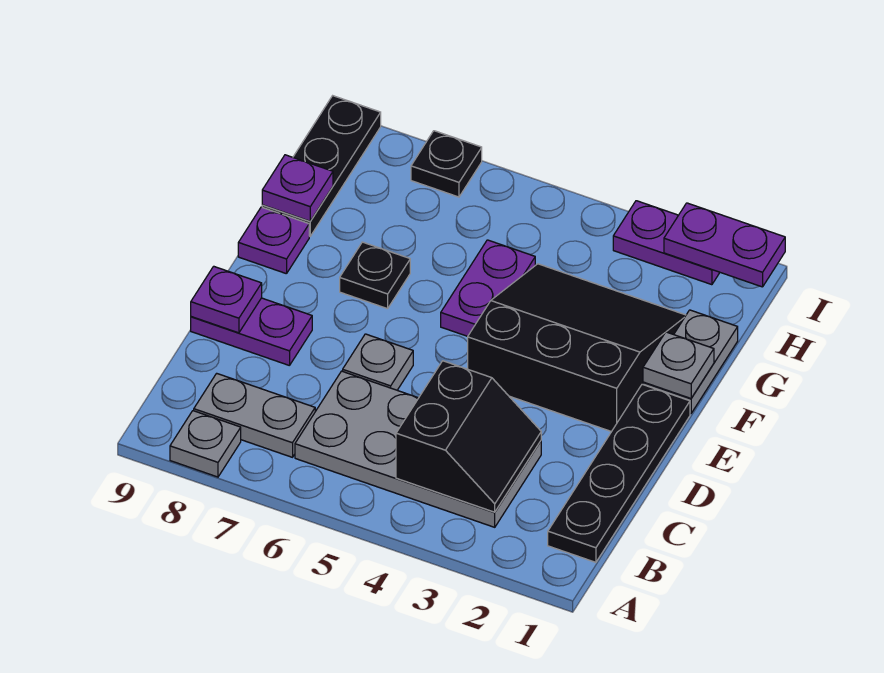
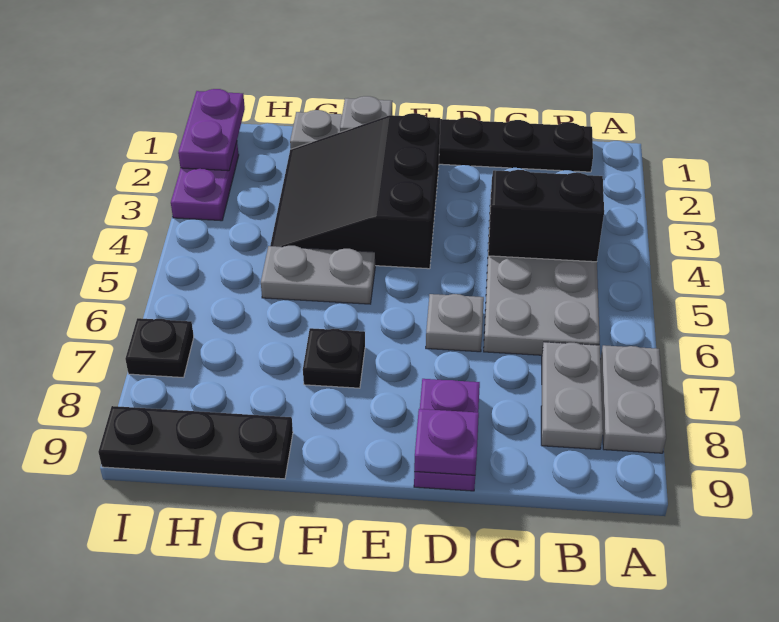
grey plate A8 level 1 -> grey plate A7:A8 level 1
purple plate F5:G5 level 1 -> grey plate F5:G5 level 1
purple plate F9 level 1 -> none
purple plate G9 level 2 -> none

